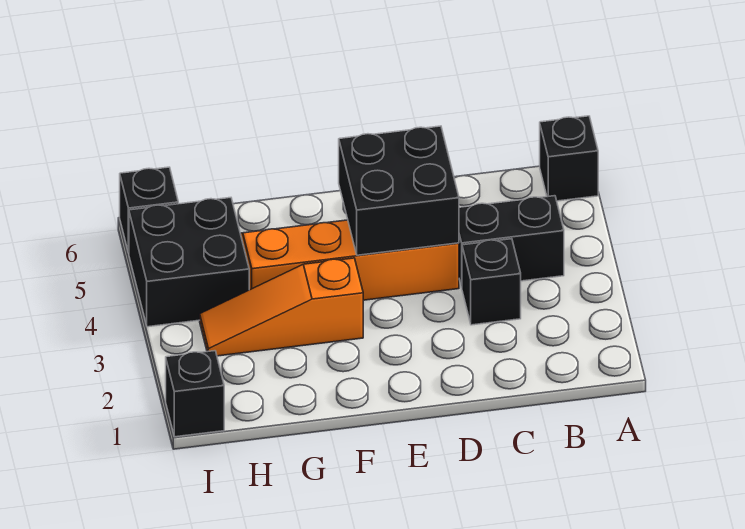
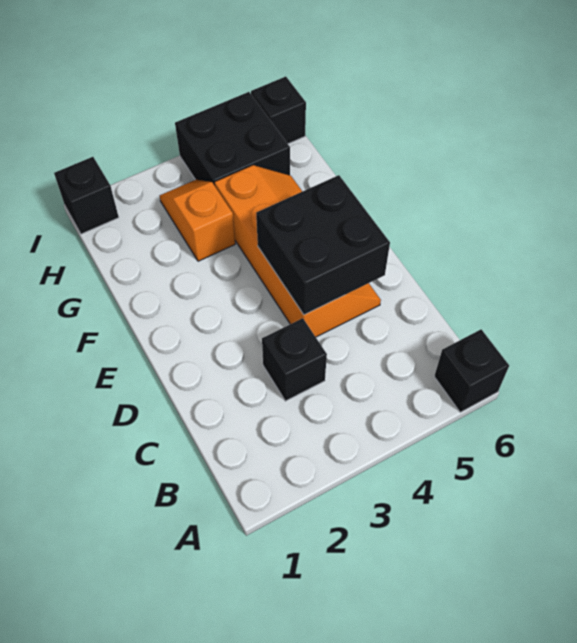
black brick B4:C4 level 1 -> none
orange slope F3:H3 level 1 top F -> orange slope G3:H3 level 1 top G

